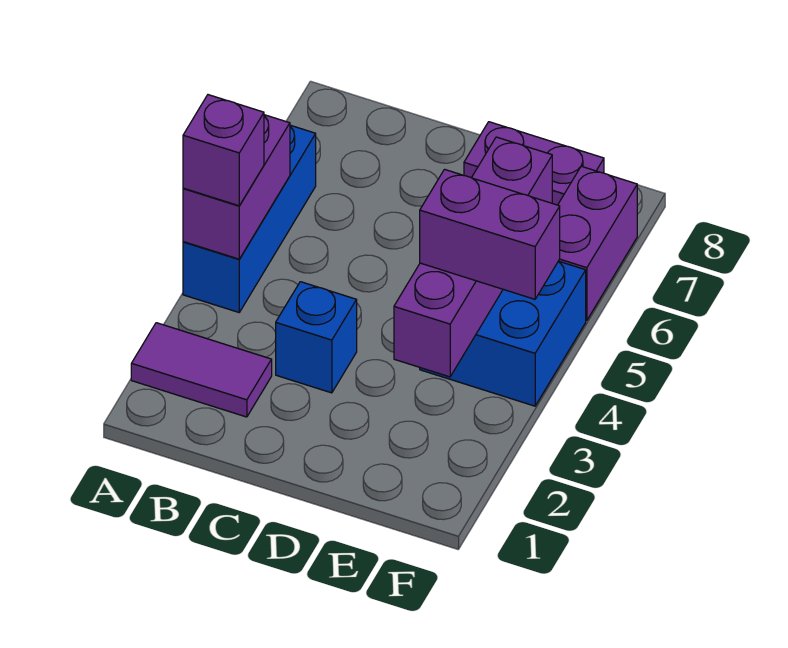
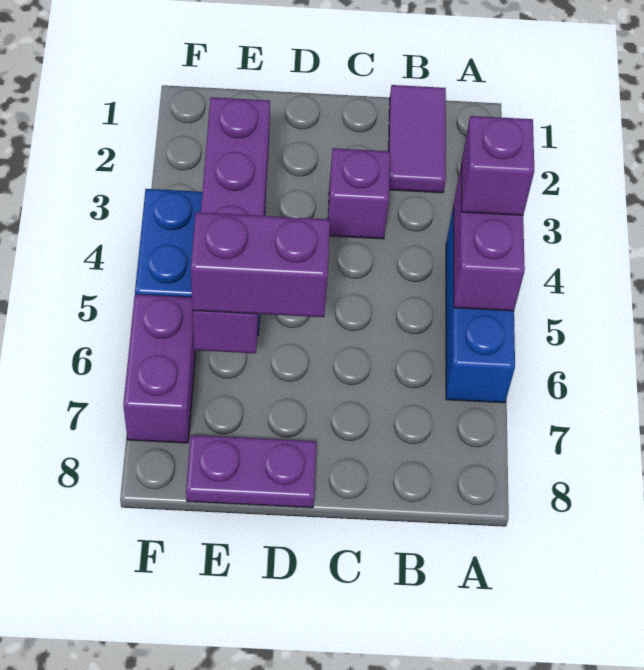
purple tile A2:B2 level 1 -> purple tile B1:B2 level 1
blue brick C3 level 1 -> purple brick C3 level 1
purple brick E4:F4 level 3 -> purple brick D6:E6 level 3

